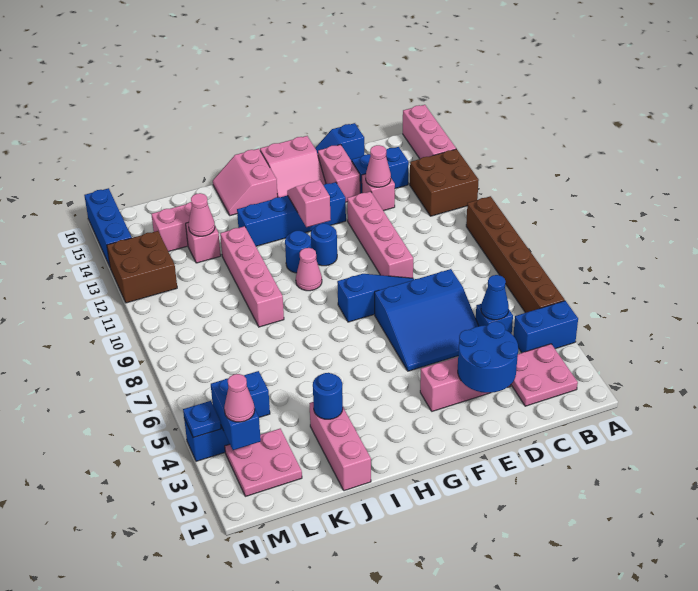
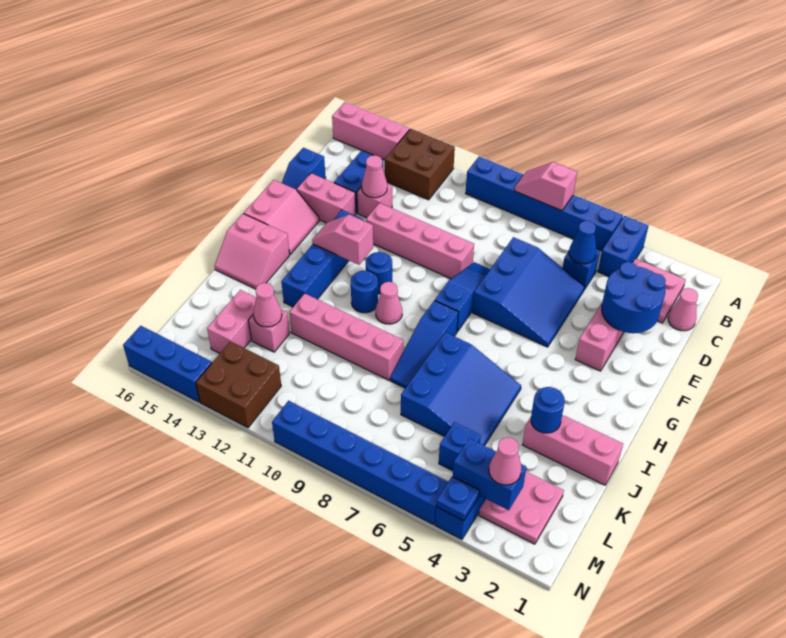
brown brick A5:A10 level 1 -> blue brick A5:A10 level 1
none -> pink slope A7:A8 level 2 top 7
none -> pink cone C1 level 1
none -> blue slope H8:J8 level 1 top H
none -> blue slope I5:K7 level 1 top 7
none -> blue brick N5:N10 level 1

